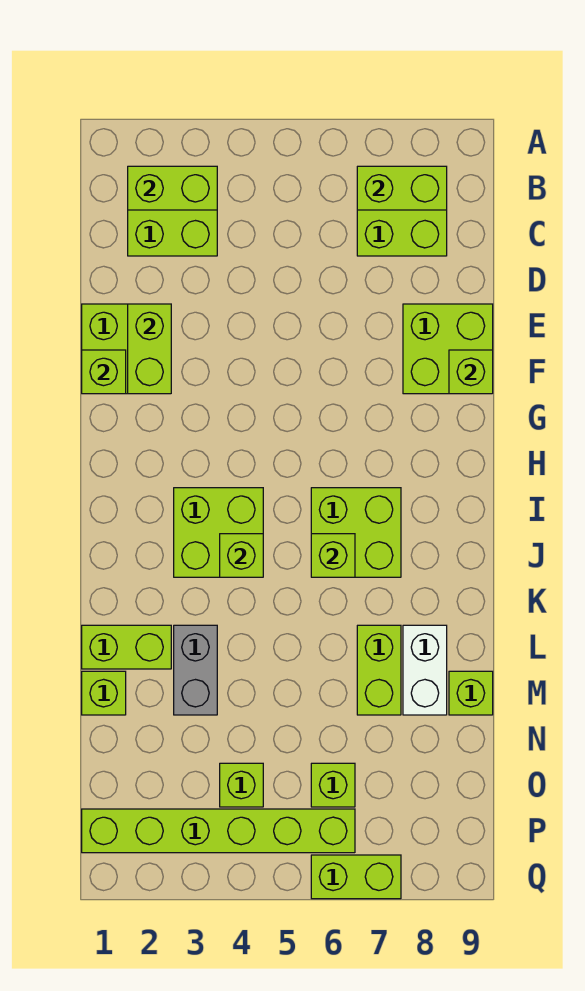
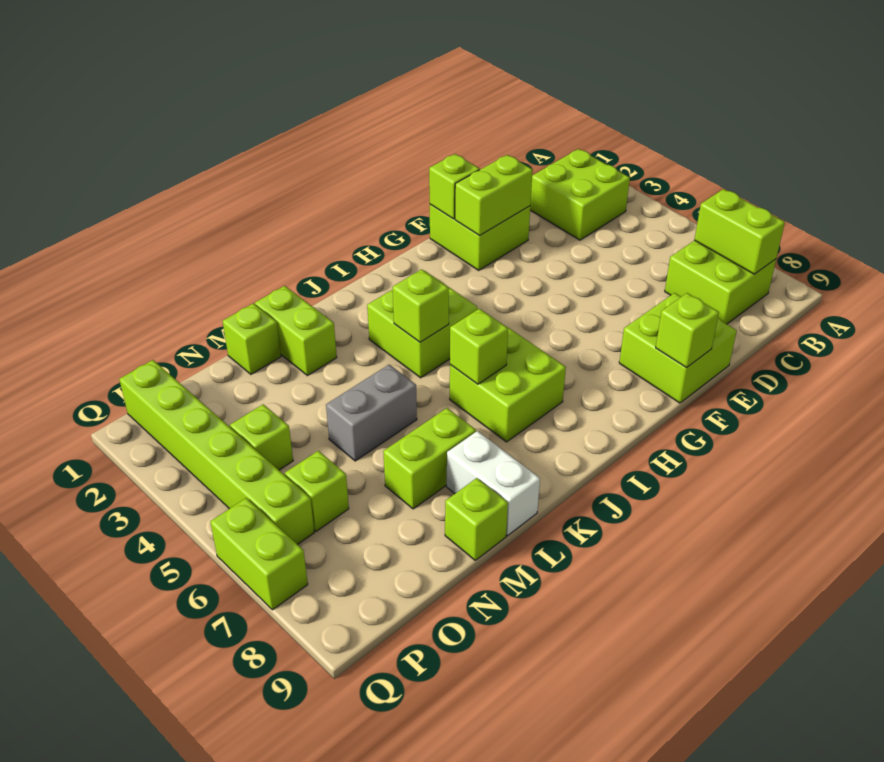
lime brick B2:B3 level 2 -> none
grey brick L3:M3 level 1 -> grey brick L5:M5 level 1
white brick L8:M8 level 1 -> white brick L8:L9 level 1

